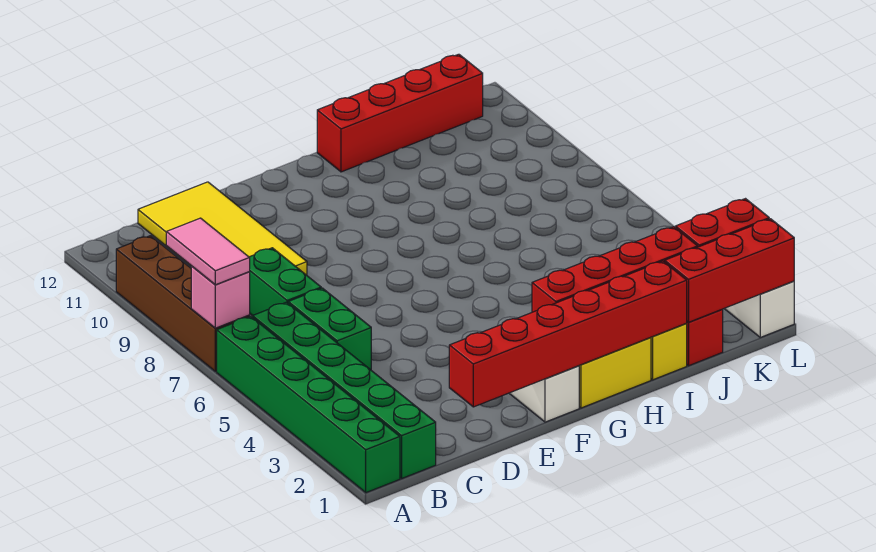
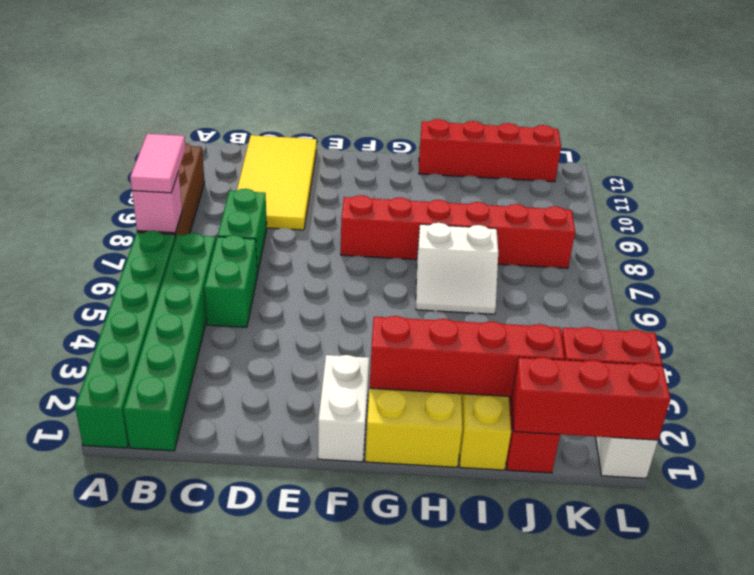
red brick D1:I1 level 2 -> red brick F8:K8 level 1
none -> white slope H6:I7 level 1 top 7

